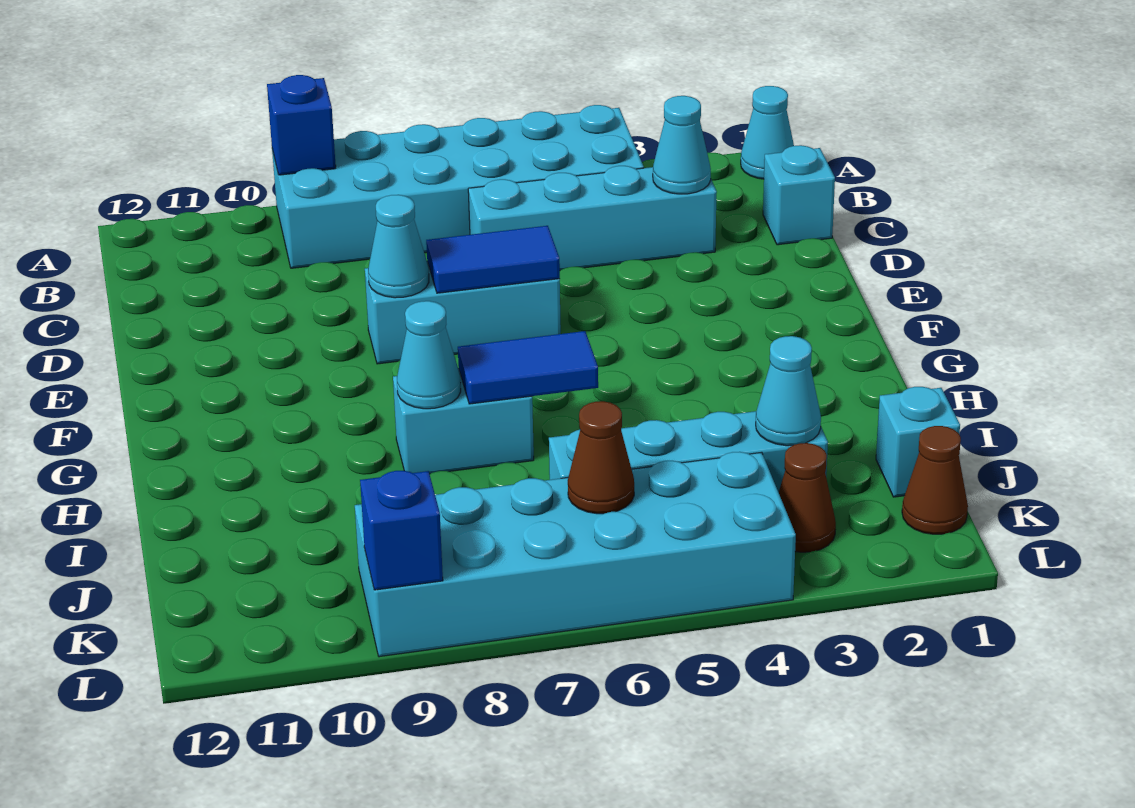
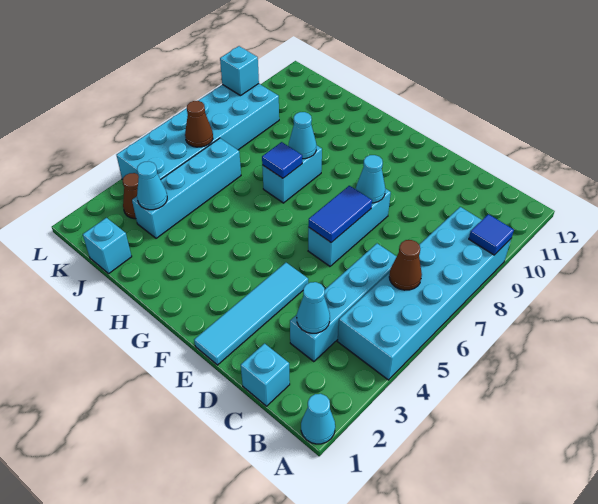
blue brick A9 level 2 -> blue tile A9 level 2
none -> cyan tile E1:E4 level 1
blue tile H6:H7 level 2 -> blue tile H7 level 2
brown cone K1 level 1 -> brown cone B6 level 2
blue brick L9 level 2 -> cyan brick L9 level 2

